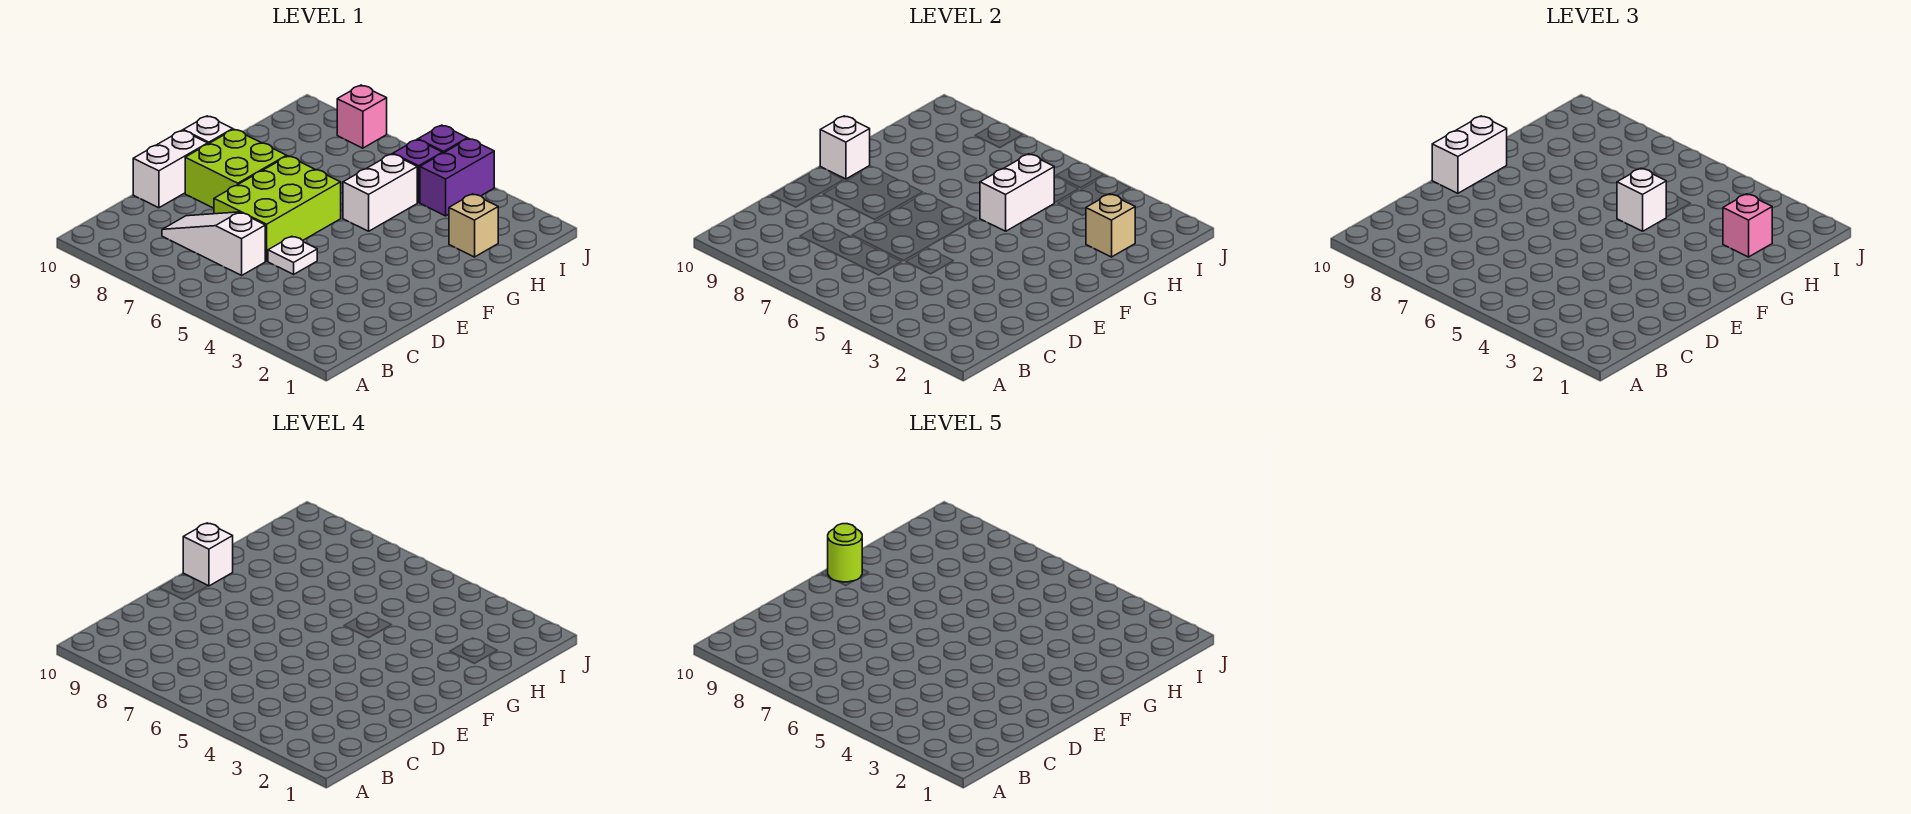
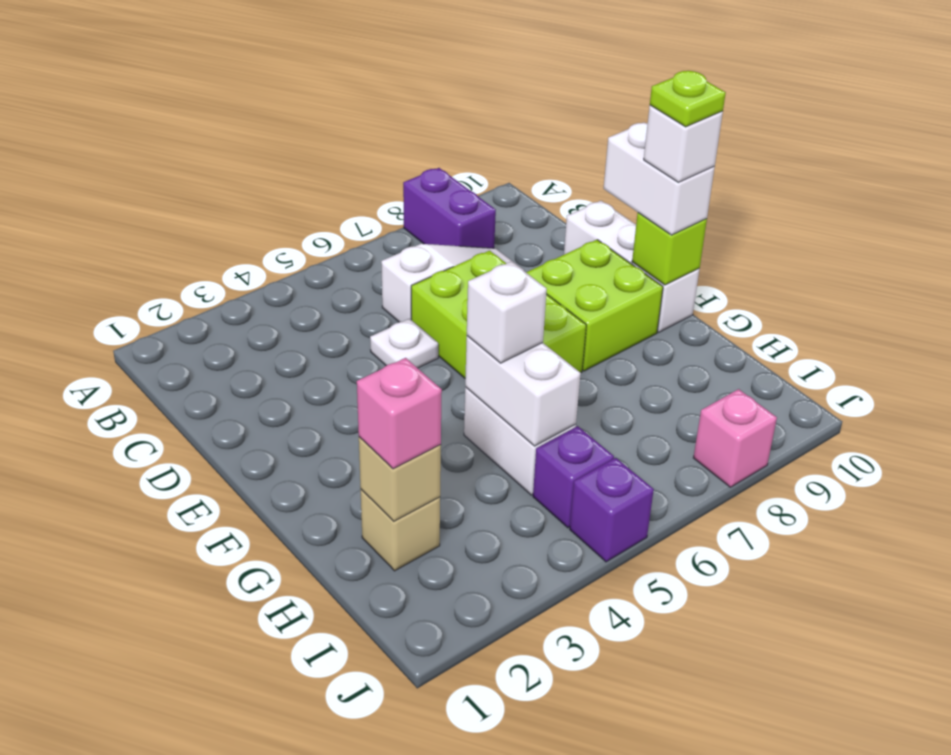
white brick F10 level 2 -> lime brick F10 level 2
lime round brick F10 level 5 -> lime plate F10 level 5
purple brick I4:J4 level 1 -> purple brick A8:B8 level 1

